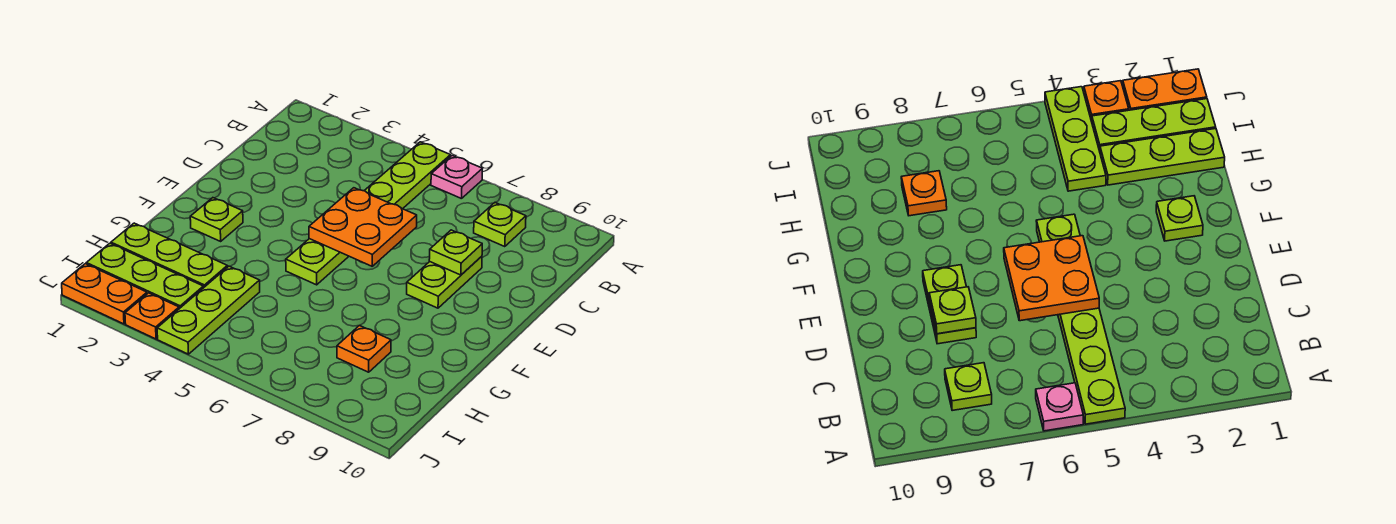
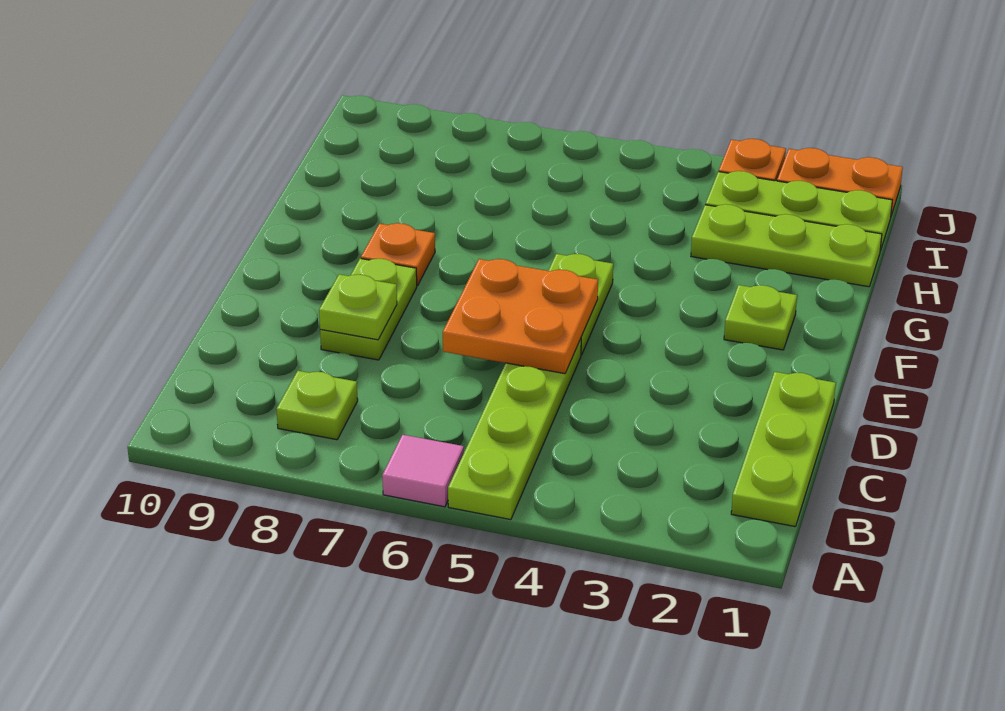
pink plate A6 level 1 -> pink tile A6 level 1
lime plate H4:J4 level 1 -> lime plate B1:D1 level 1
orange plate H8 level 1 -> orange plate F8 level 1

